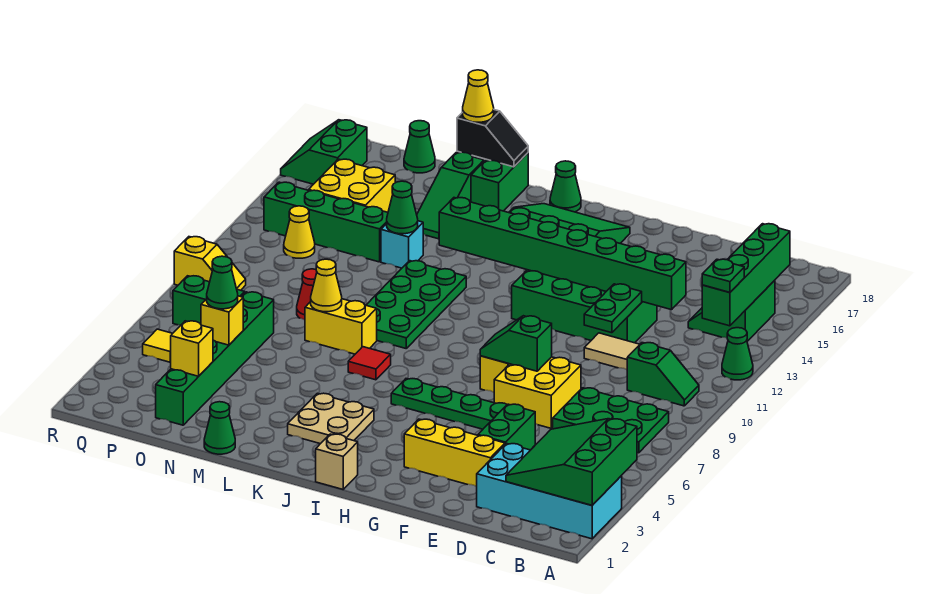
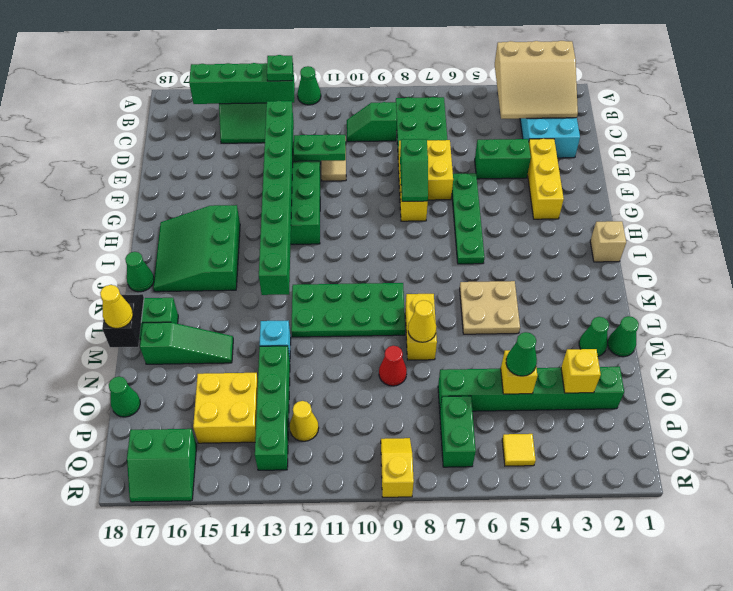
green slope A2:C4 level 2 top A -> tan slope A2:C4 level 2 top A
green slope B10:C10 level 1 top C -> green slope C9:C10 level 1 top 9
tan plate J3:K4 level 1 -> tan plate K5:L6 level 1
red tile K7 level 1 -> none
green cone M13 level 2 -> green cone M2 level 1

